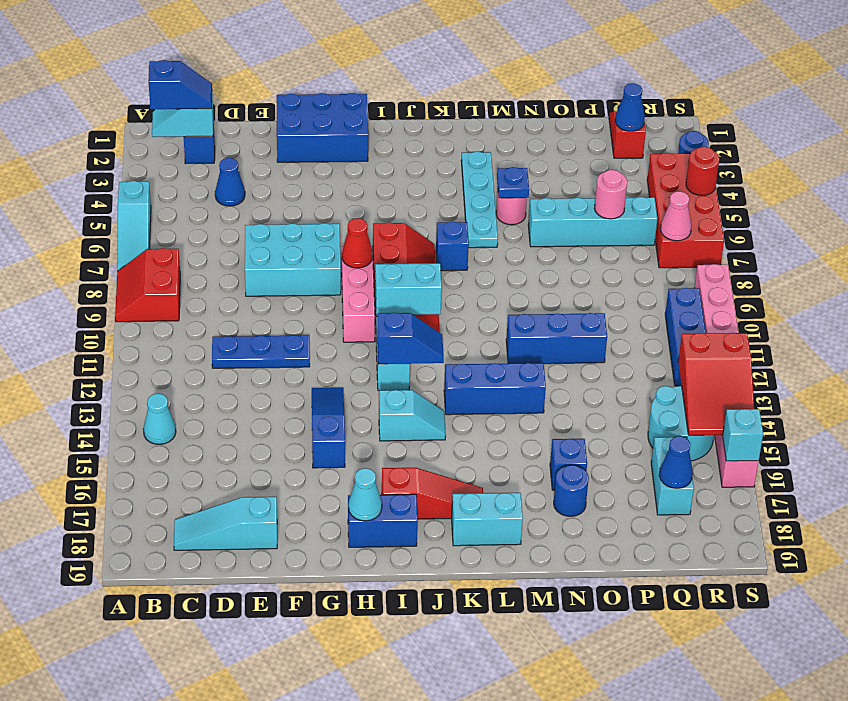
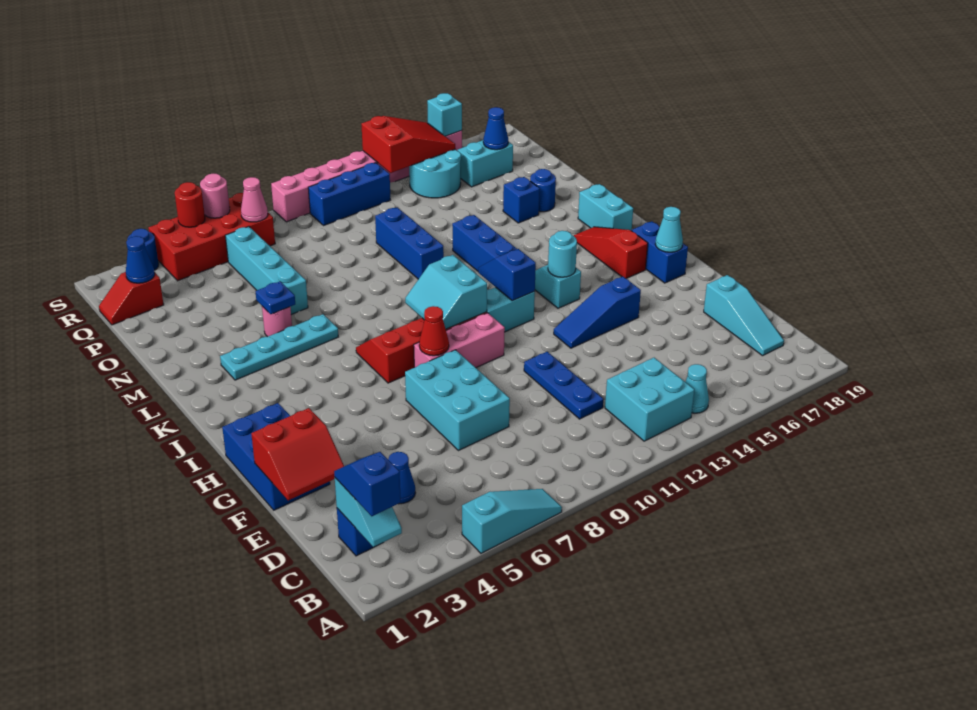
red slope A8:B9 level 1 top B -> red slope E1:F2 level 2 top F
none -> cyan brick B12:C13 level 1
none -> cyan round brick I14 level 2
blue brick K7 level 1 -> none
pink round brick P6 level 2 -> pink round brick S6 level 2

